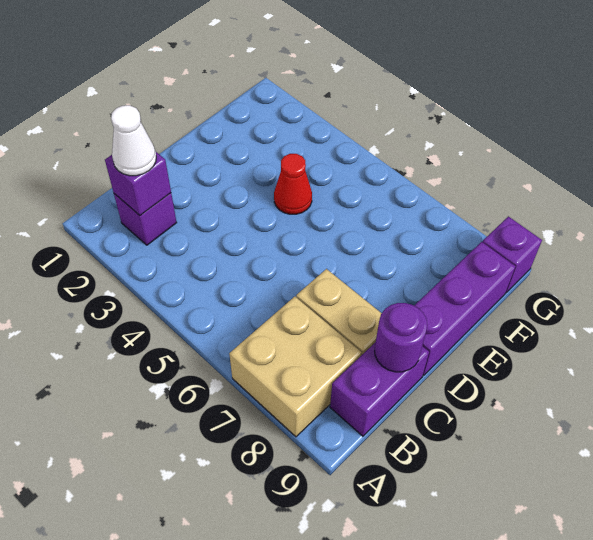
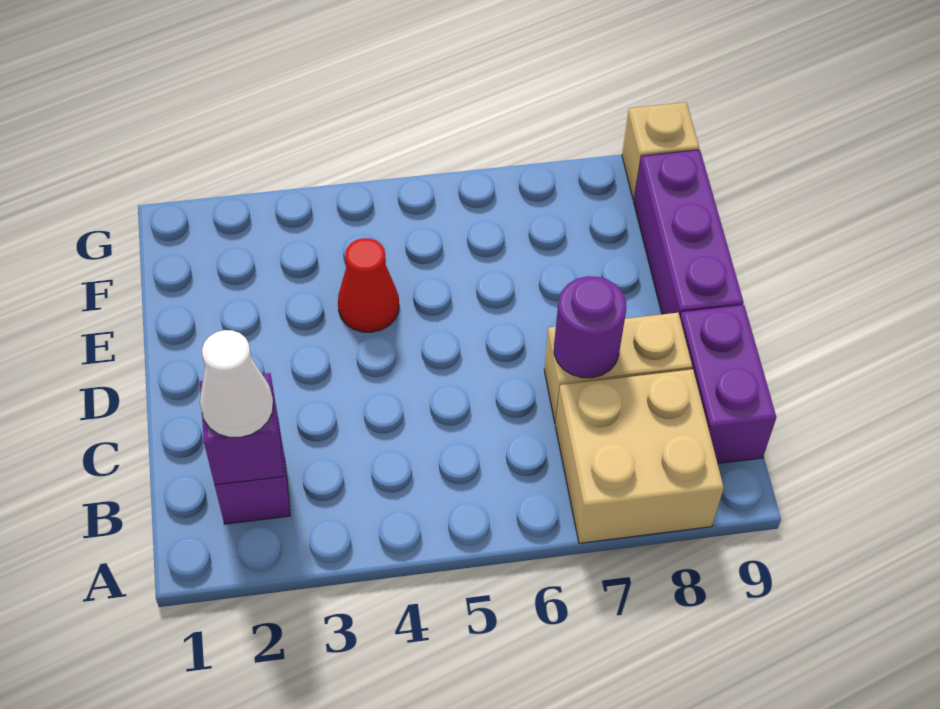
purple round brick C9 level 2 -> purple round brick C7 level 2
purple brick G9 level 1 -> tan brick G9 level 1

